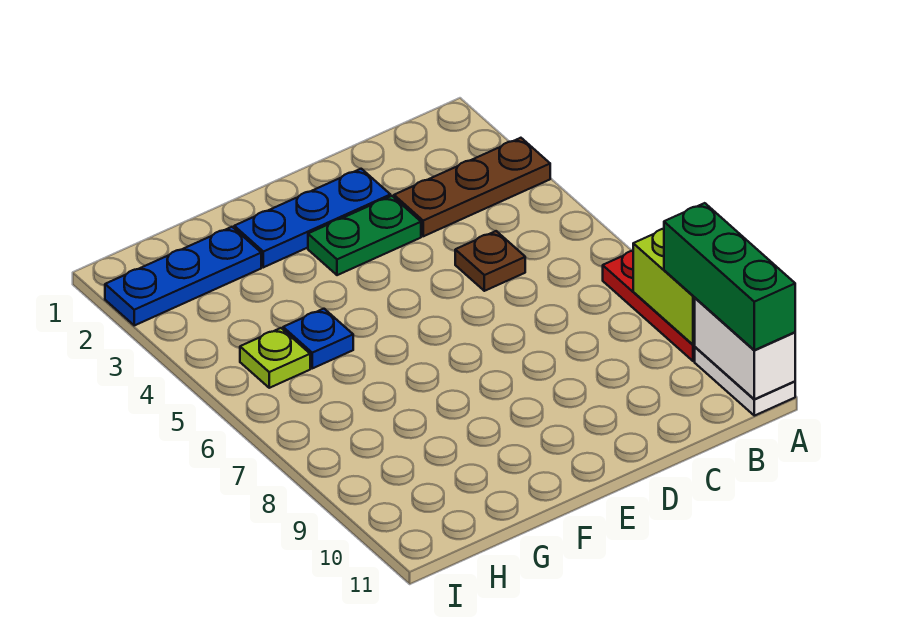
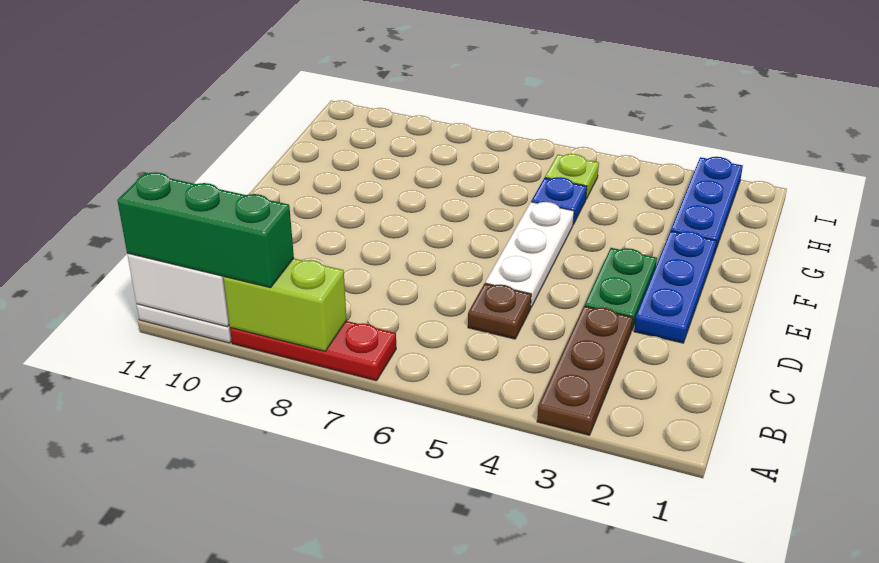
none -> white plate D5:F5 level 1

